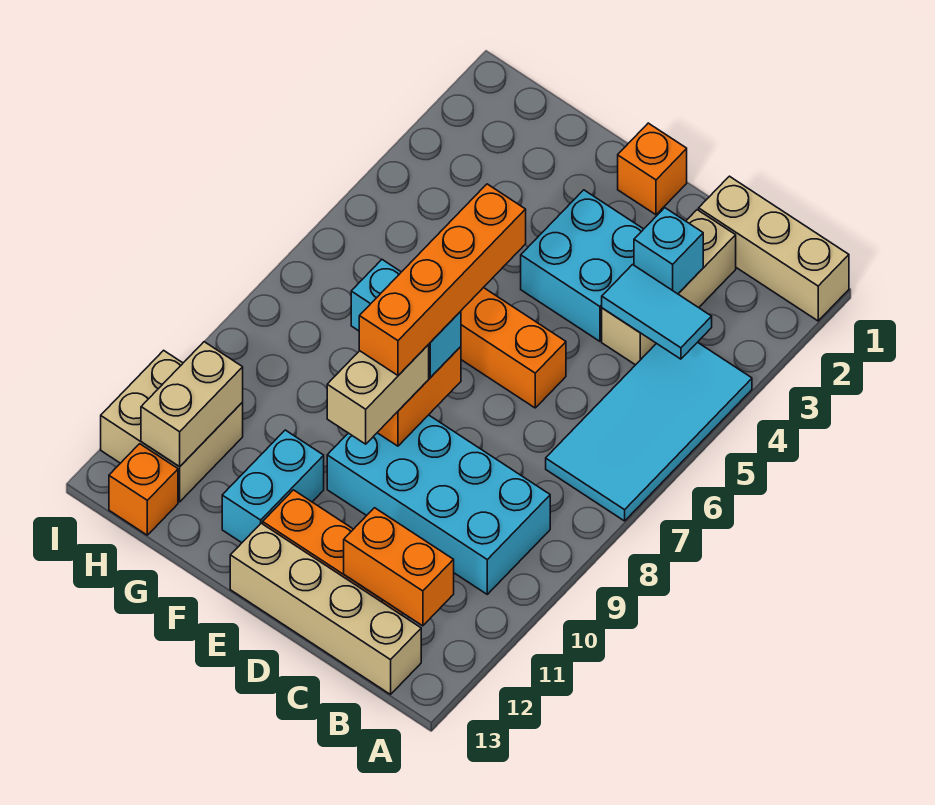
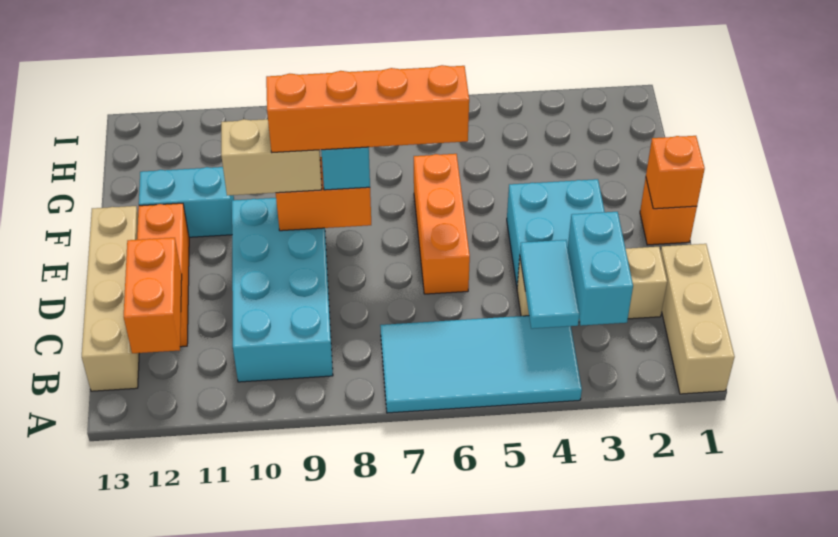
cyan brick C3 level 2 -> cyan brick B3:C3 level 2
tan brick H11:I12 level 1 -> none
tan brick H11:H12 level 2 -> none
orange brick H13 level 1 -> orange brick E1 level 2

